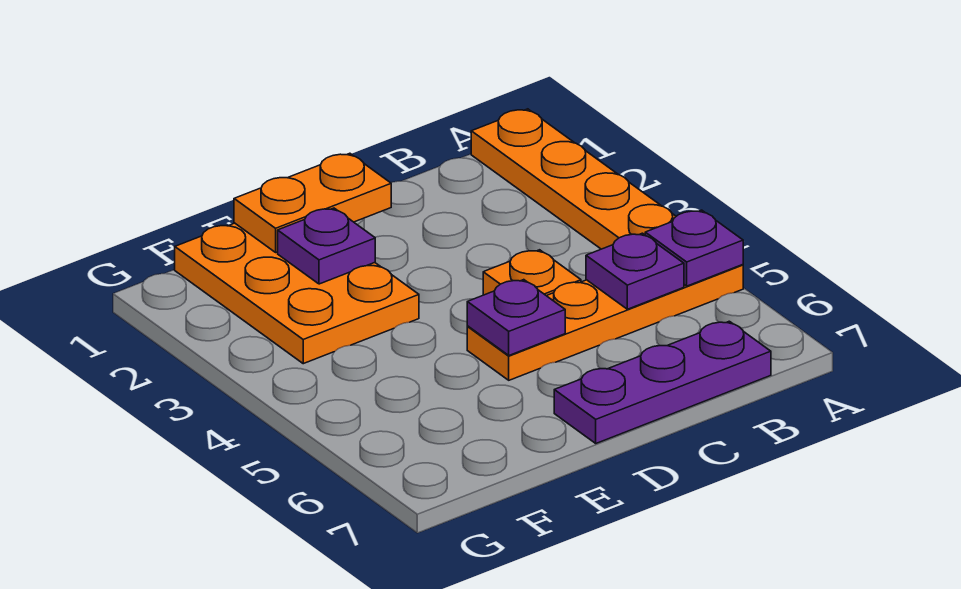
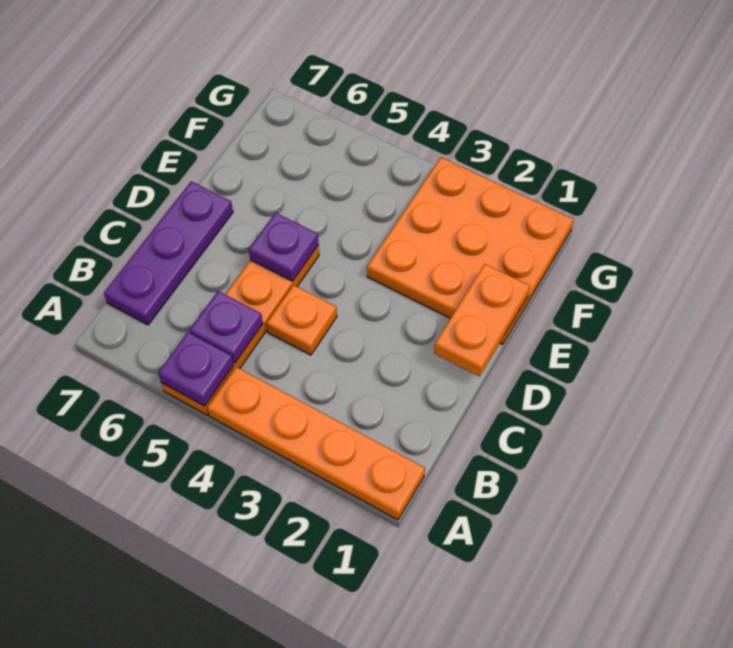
orange plate E1:F3 level 1 -> orange plate E1:G3 level 1
purple plate E2 level 2 -> none

